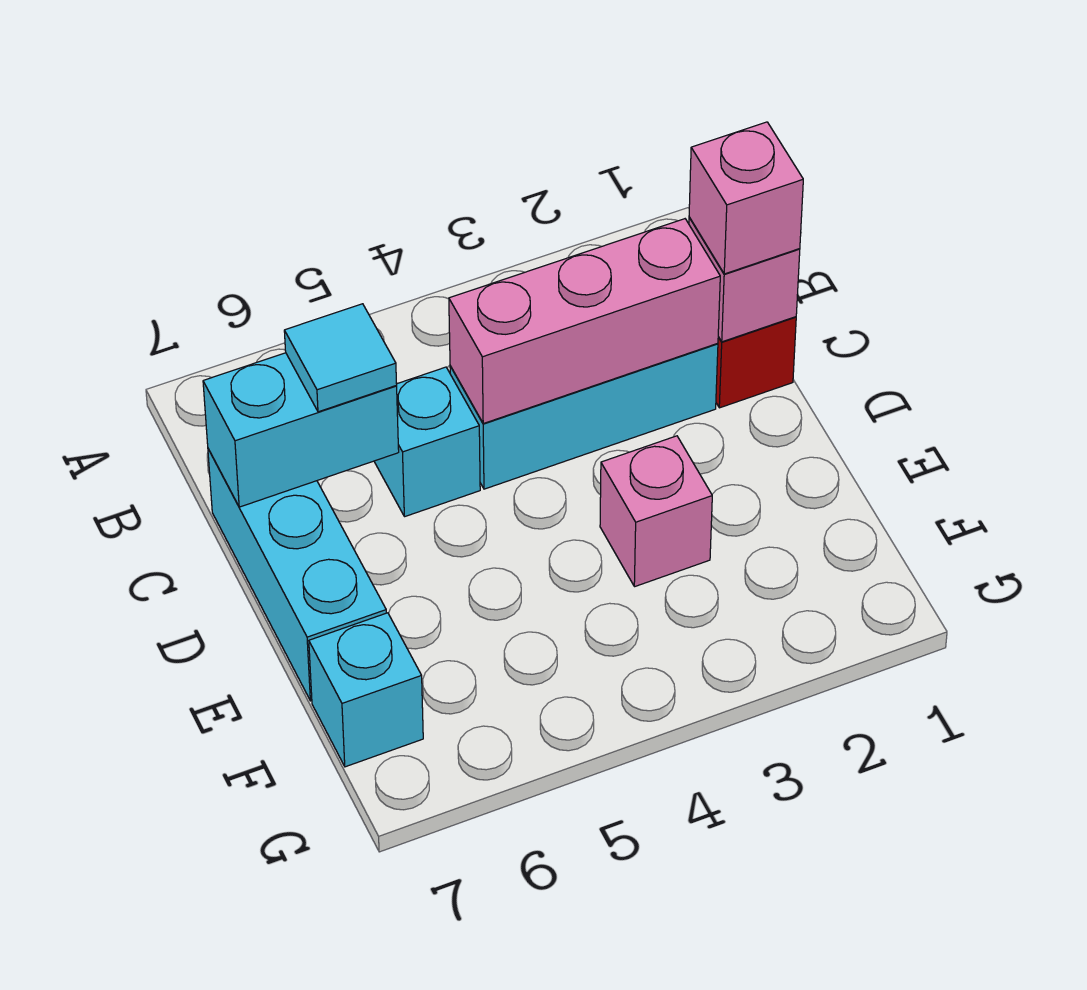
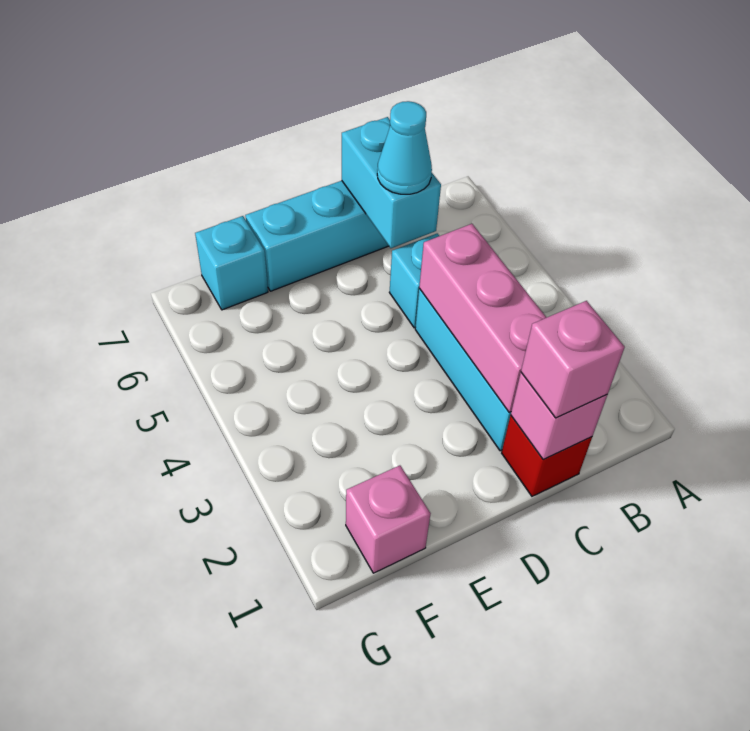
cyan tile C6 level 3 -> cyan cone C6 level 3
pink brick E3 level 1 -> pink brick F1 level 1

